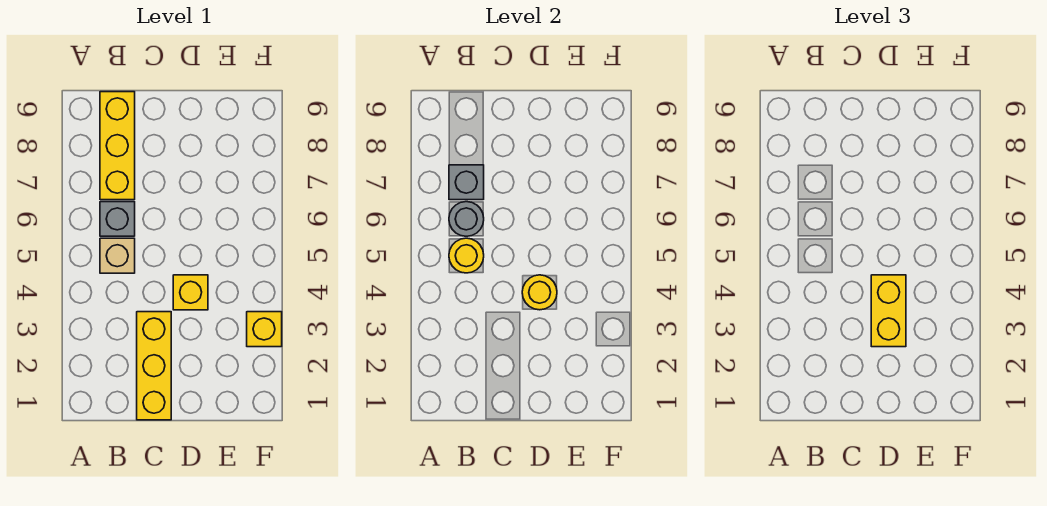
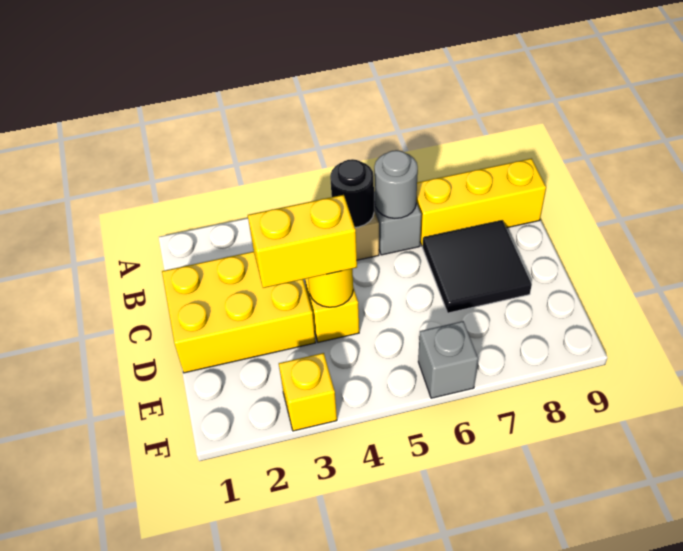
yellow round brick B5 level 2 -> black round brick B5 level 2
grey brick B7 level 2 -> grey brick F6 level 1
yellow brick C1:C3 level 1 -> yellow brick C1:D3 level 1
none -> black tile C7:D8 level 1

